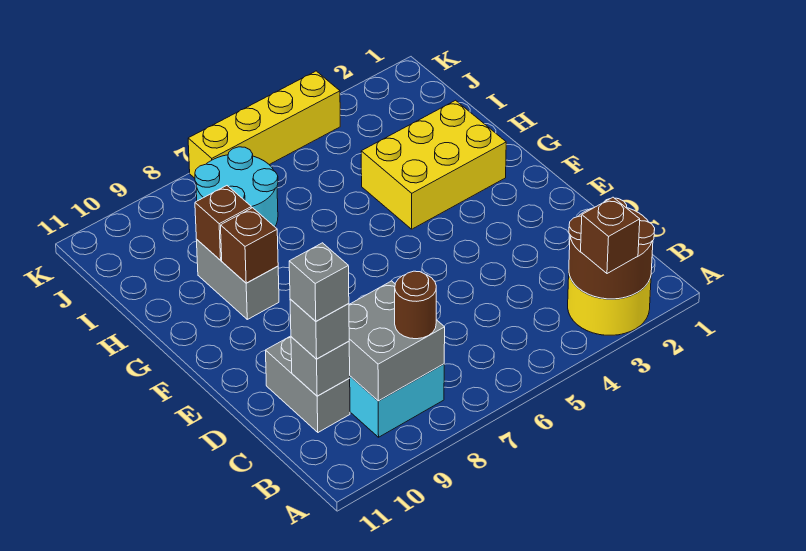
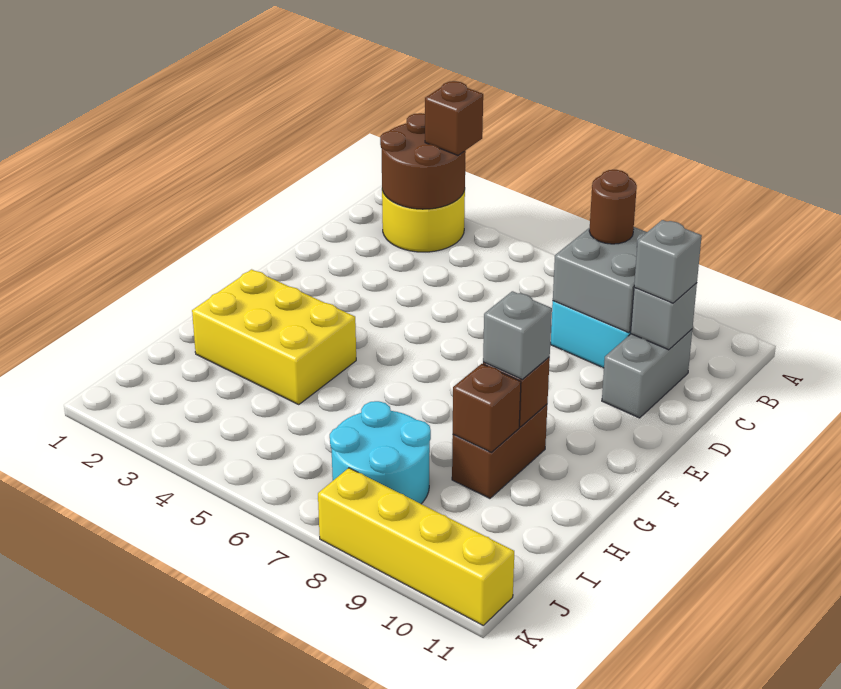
grey brick C10 level 4 -> grey brick G9 level 3
grey brick G9:H9 level 1 -> brown brick G9:H9 level 1
yellow brick K4:K7 level 1 -> yellow brick K8:K11 level 1

